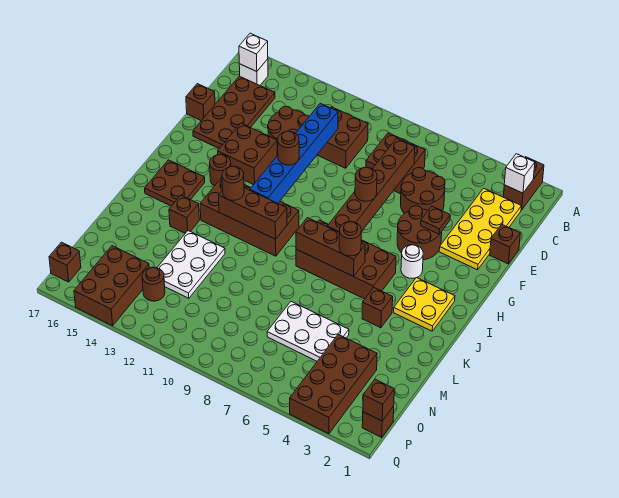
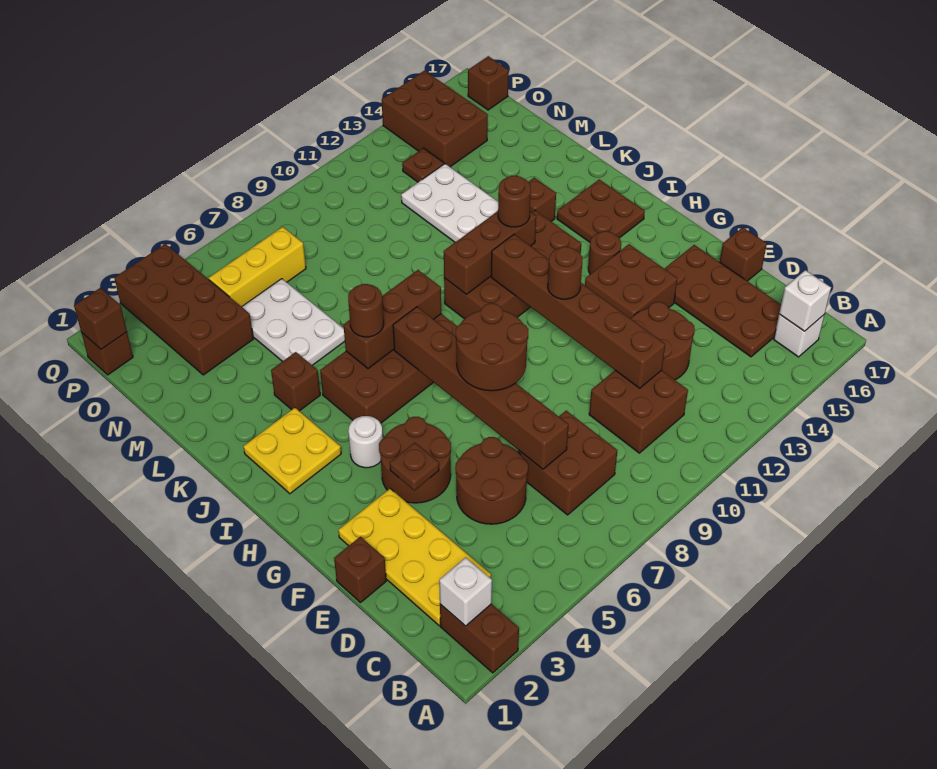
blue brick D11:I11 level 2 -> brown brick D11:I11 level 2
brown round brick G7 level 3 -> brown round brick F7:G8 level 3
white plate M5:N7 level 1 -> white plate L5:N6 level 1
none -> yellow brick O5:O7 level 1
brown round brick O13 level 1 -> brown plate O13 level 1

